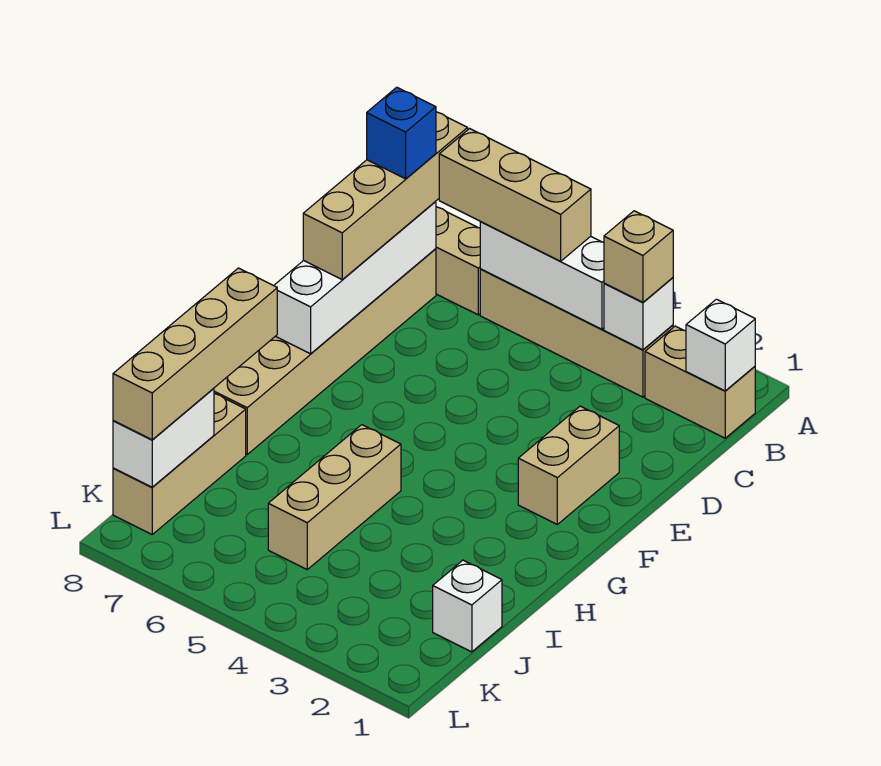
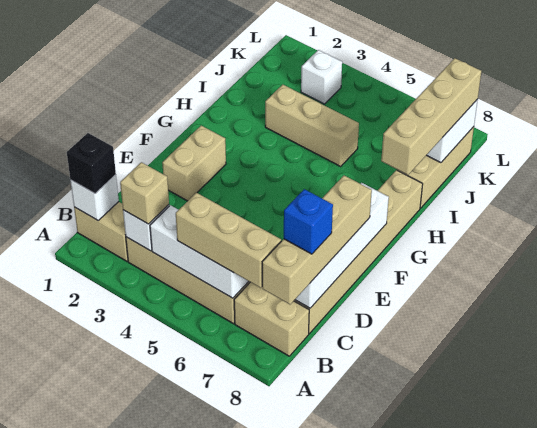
none -> black brick B1 level 3
tan brick H5:J5 level 1 -> tan brick I3:I5 level 1
white brick J1 level 1 -> white brick K3 level 1

